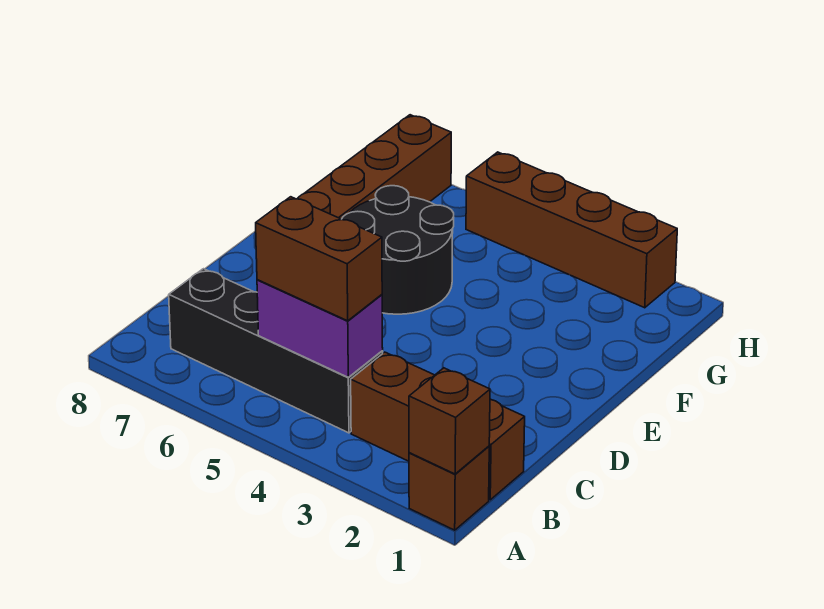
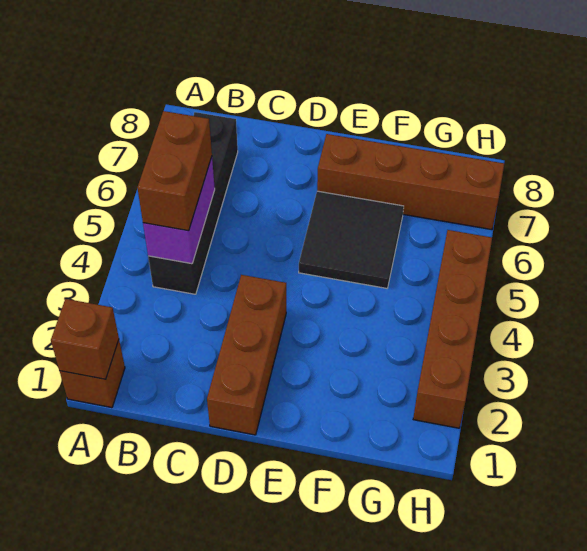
brown brick B1:B3 level 1 -> brown brick D1:D3 level 1
black round brick E5:F6 level 1 -> black tile E5:F6 level 1

